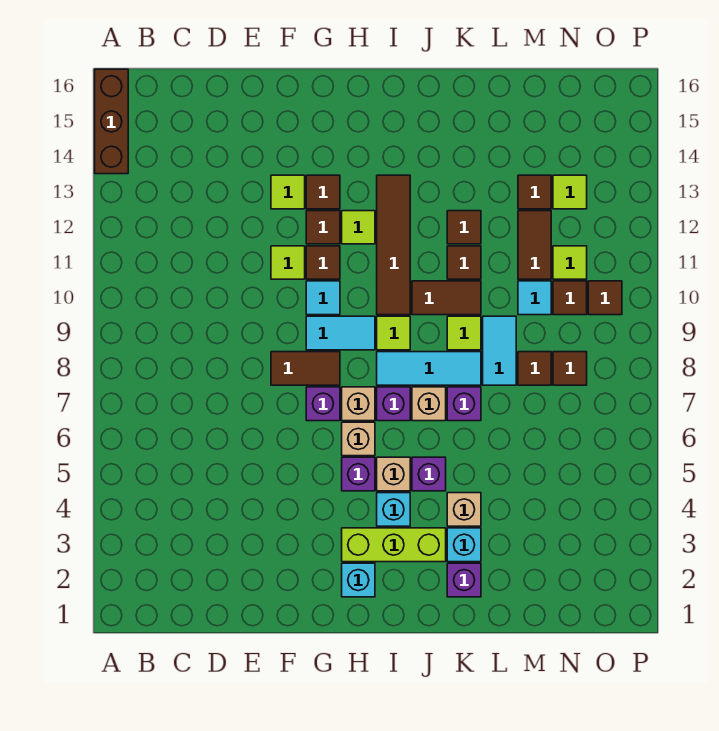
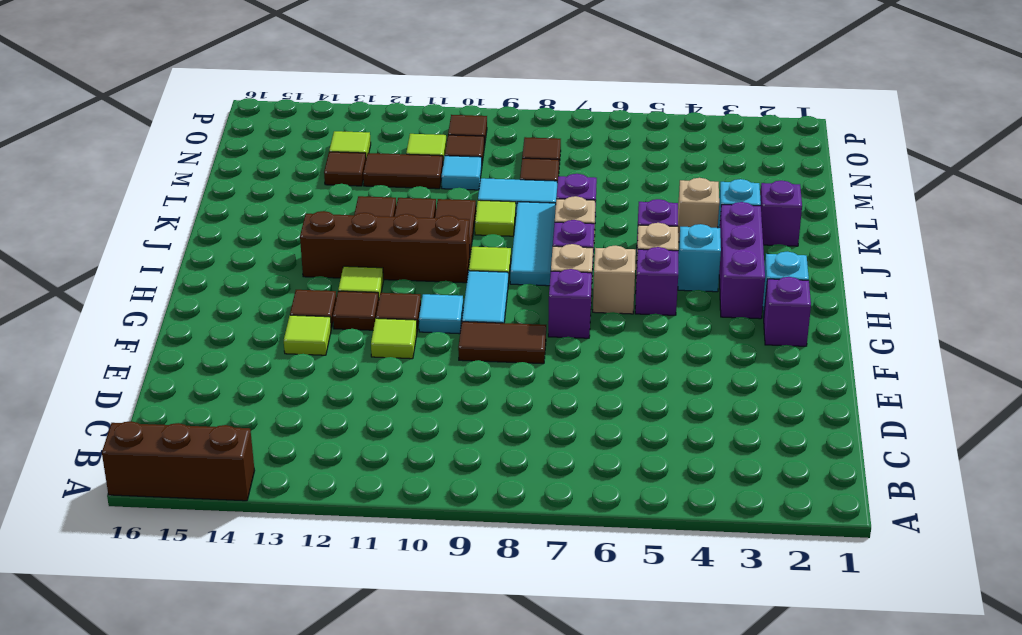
brown tile F8:G8 level 1 -> brown tile F8:F9 level 1
none -> purple brick G2 level 1
lime brick H3:J3 level 1 -> purple brick H3:J3 level 1
brown tile I10:I13 level 1 -> brown brick I10:I13 level 1

